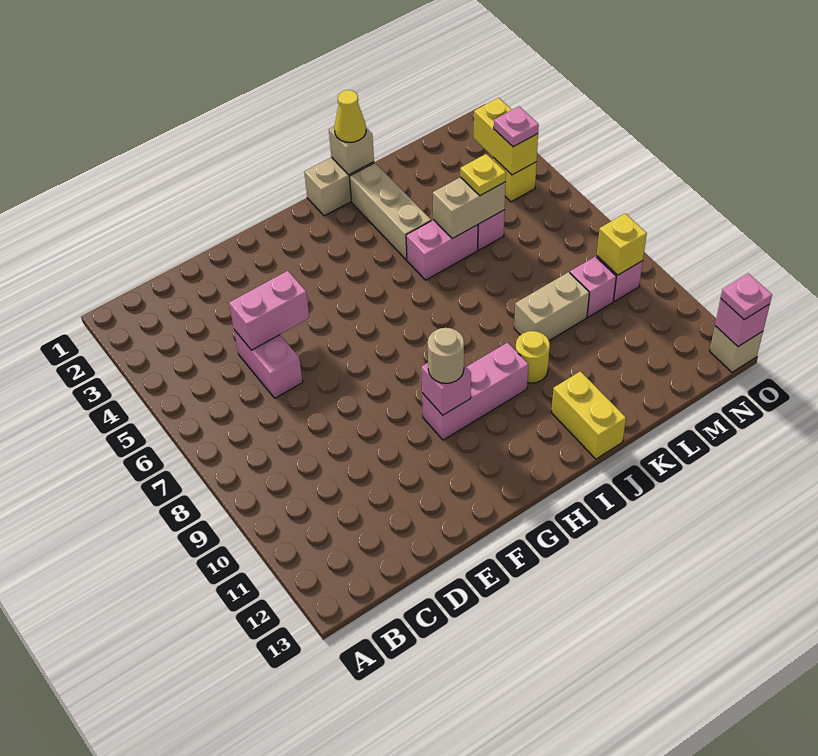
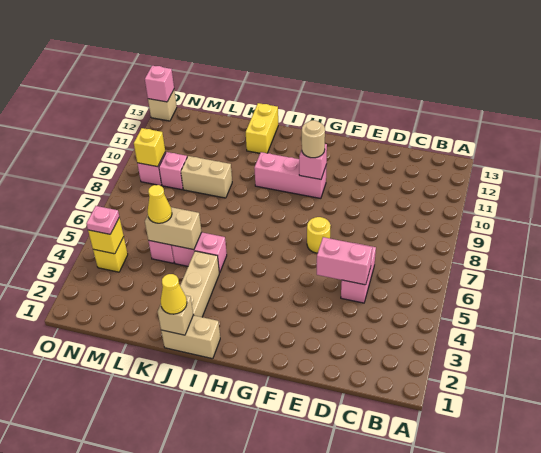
yellow round brick J10 level 1 -> yellow round brick F7 level 1
yellow plate L5 level 3 -> yellow cone L5 level 3
yellow brick N3:N4 level 2 -> yellow brick N4 level 2
pink plate O13 level 3 -> none

